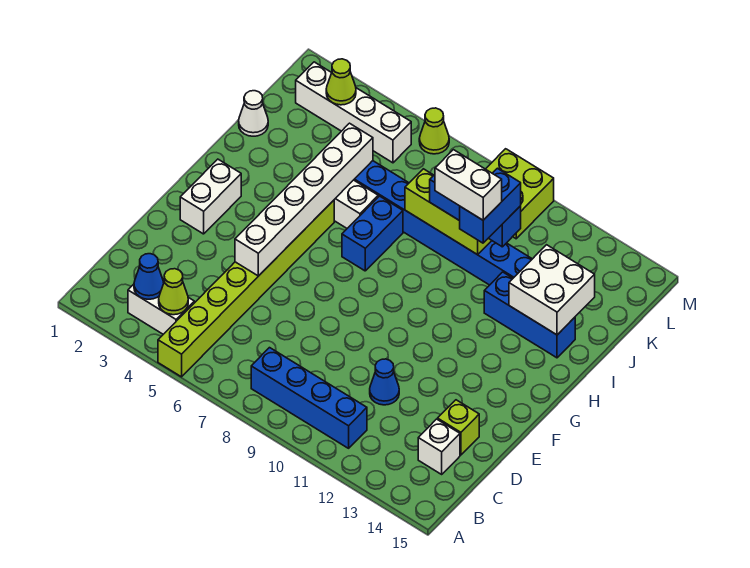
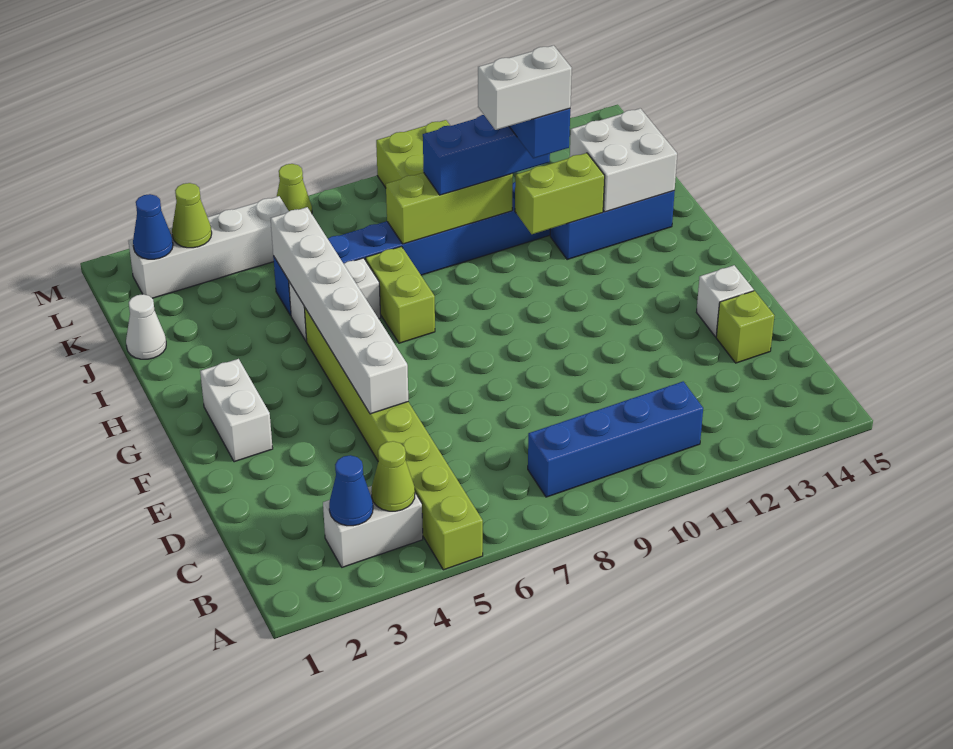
white brick C14 level 1 -> white brick E14 level 1
blue cone D11 level 1 -> blue cone L2 level 2
blue brick H7:I7 level 1 -> lime brick H7:I7 level 1
none -> lime brick I11:I12 level 2

